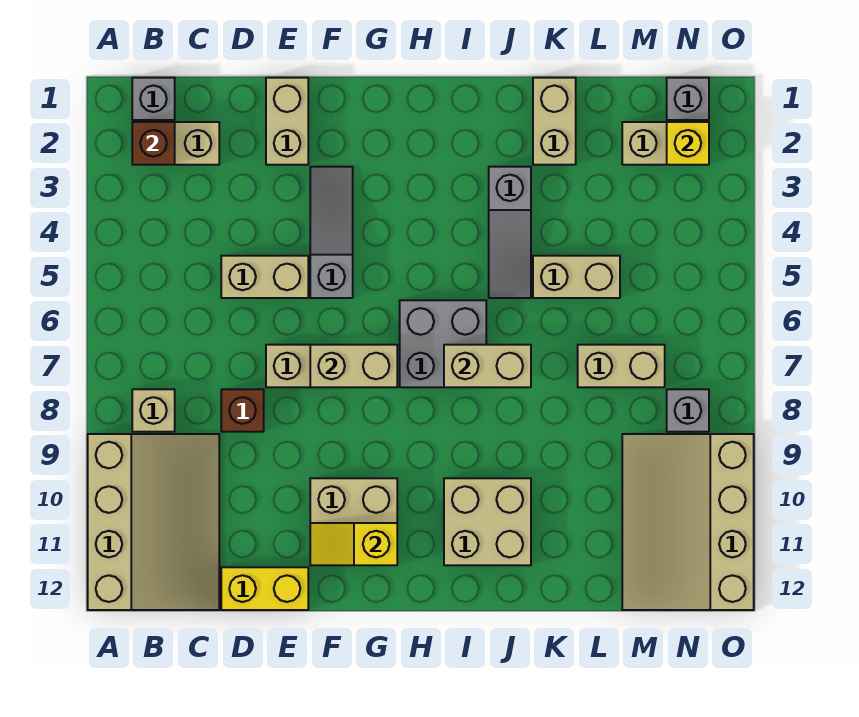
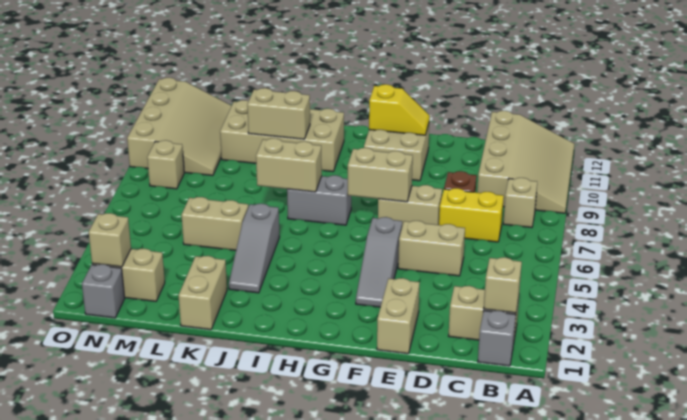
tan slope A9:C12 level 1 top A -> tan slope A9:C12 level 1 top C
brown brick B2 level 2 -> tan brick B2 level 2
yellow brick D12:E12 level 1 -> yellow brick C7:D7 level 1
grey brick H6:I7 level 1 -> grey brick H7:I7 level 1
tan brick I10:J11 level 1 -> tan brick I10:L11 level 1
grey slope J3:J5 level 1 top 3 -> grey slope J3:J5 level 1 top 5
tan brick L7:M7 level 1 -> tan brick J10:K10 level 2
yellow brick N2 level 2 -> tan brick N2 level 2
grey brick N8 level 1 -> tan brick N8 level 1

